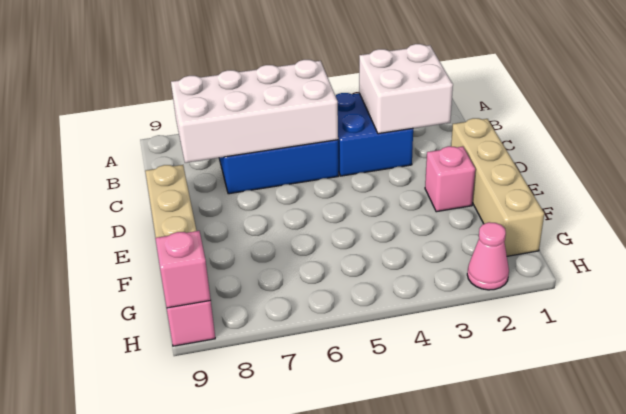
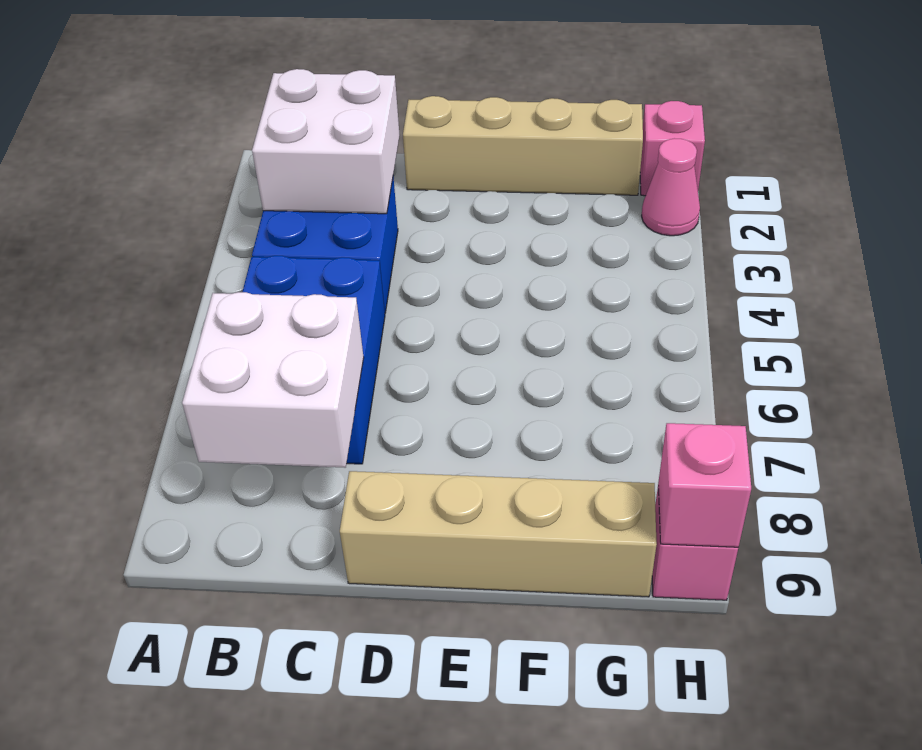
white brick B5:C8 level 2 -> white brick B7:C8 level 2
pink brick E2 level 1 -> pink brick H1 level 1

